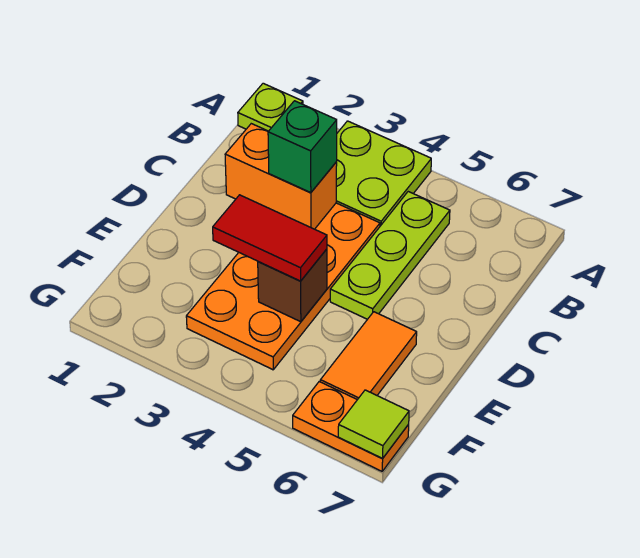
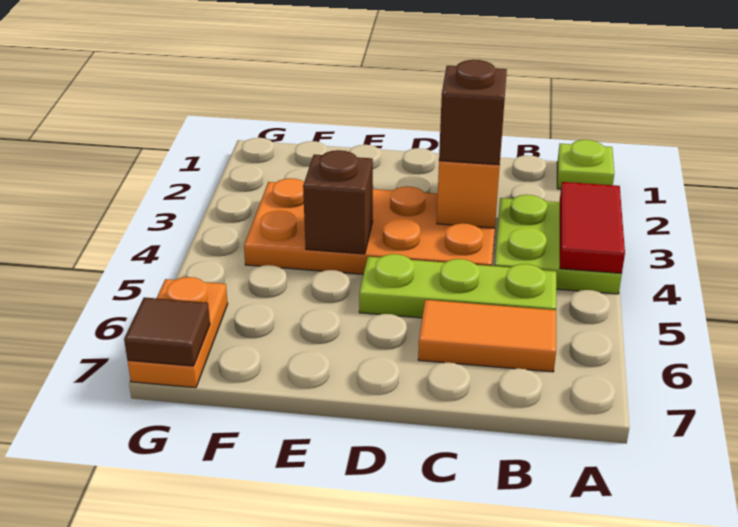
green brick C3 level 3 -> brown brick C3 level 3
red tile E3:E4 level 3 -> red tile A3:A4 level 2
orange tile E6:F6 level 1 -> orange tile B6:C6 level 1
lime tile G7 level 2 -> brown tile G7 level 2

